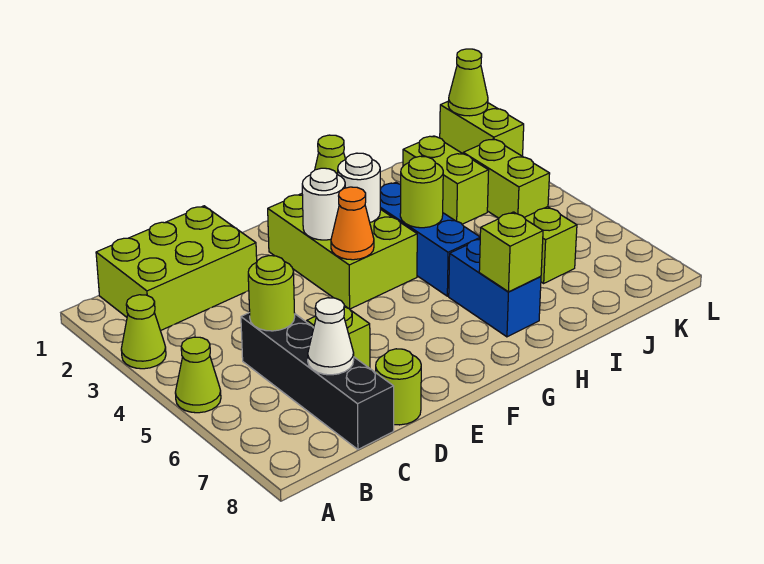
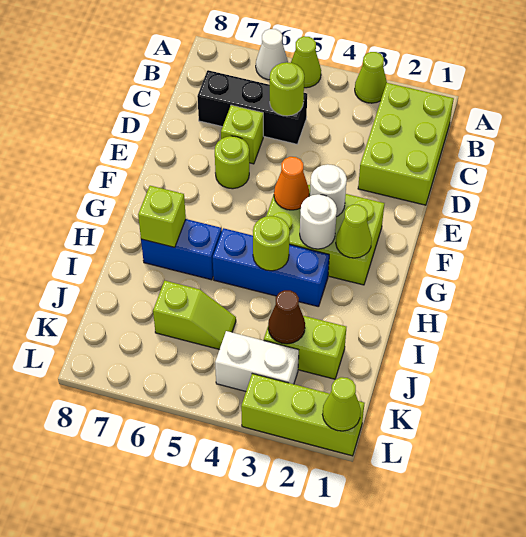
black brick C5:C8 level 1 -> black brick C5:C7 level 1
white cone C7 level 2 -> white cone A6 level 1
lime round brick D8 level 1 -> lime round brick E6 level 1
none -> brown cone J3 level 2
lime brick K3:K4 level 1 -> white brick K3:K4 level 1
lime brick L1:L2 level 1 -> lime brick L1:L3 level 1

